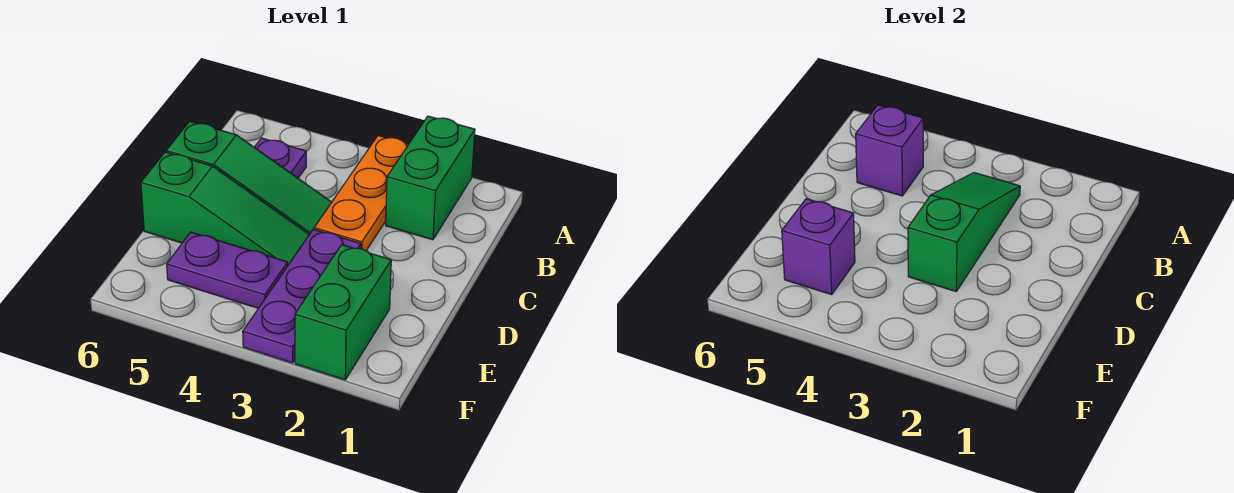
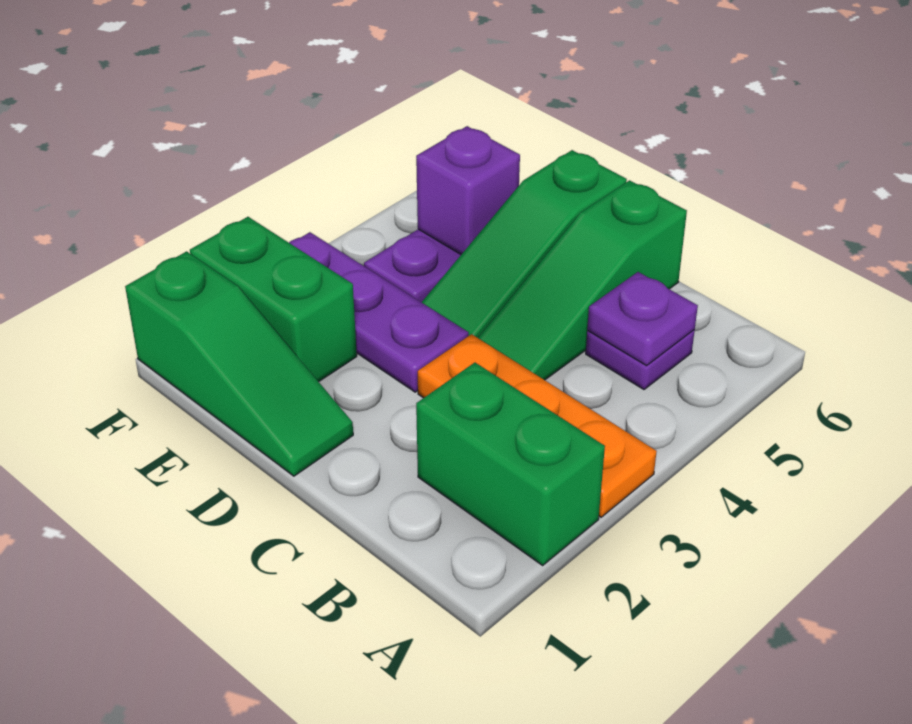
green slope B3:D3 level 2 top D -> green slope D1:F1 level 1 top F
purple brick B5 level 2 -> purple plate B5 level 2

